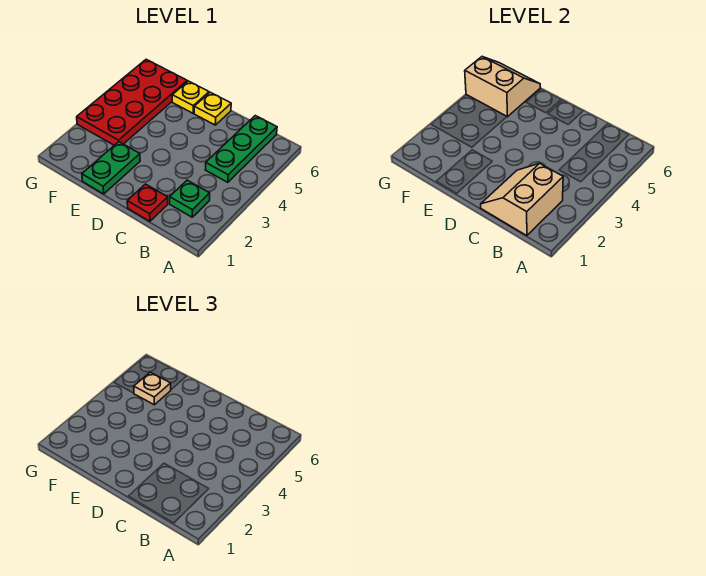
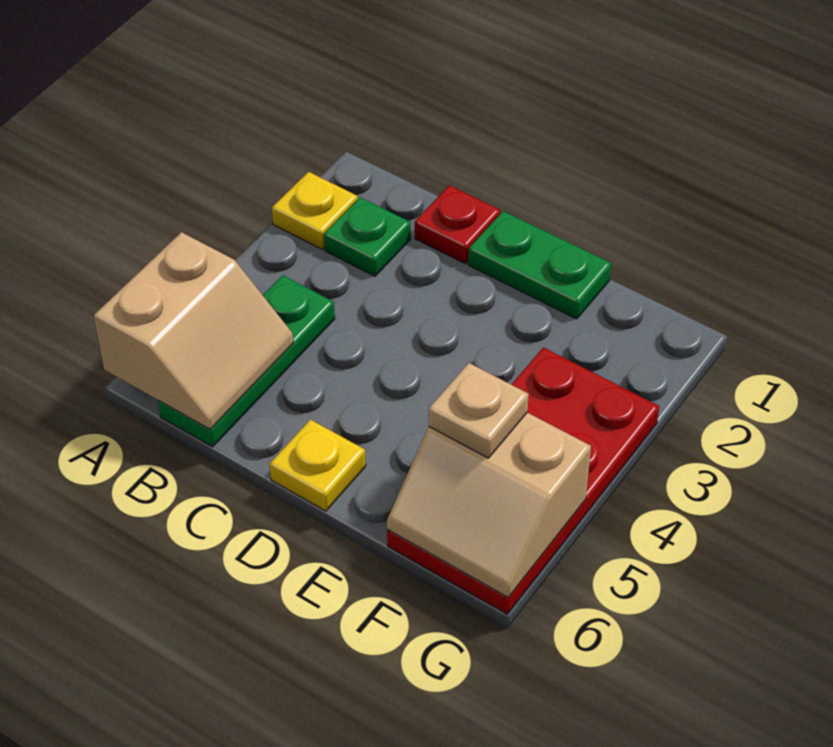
tan slope B1:C2 level 2 top B -> tan slope A5:B6 level 2 top A
green plate E1:E2 level 1 -> green plate D1:E1 level 1
yellow plate E6 level 1 -> yellow plate A2 level 1

